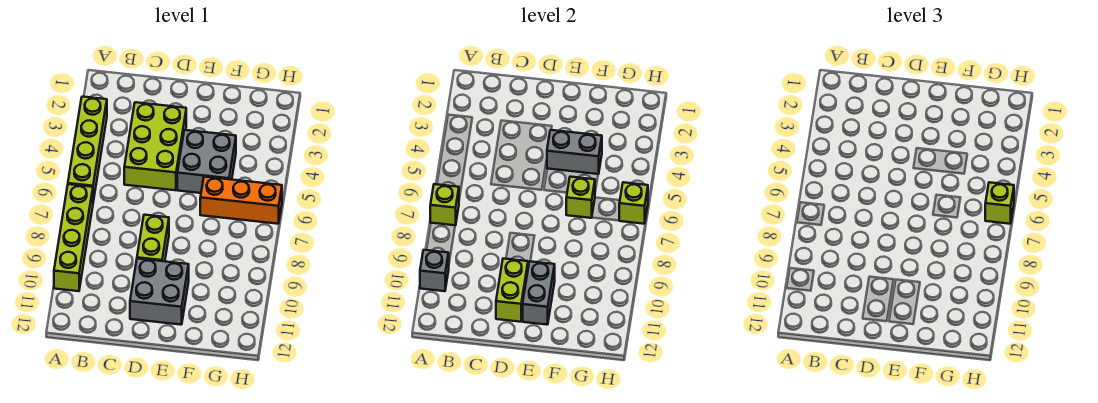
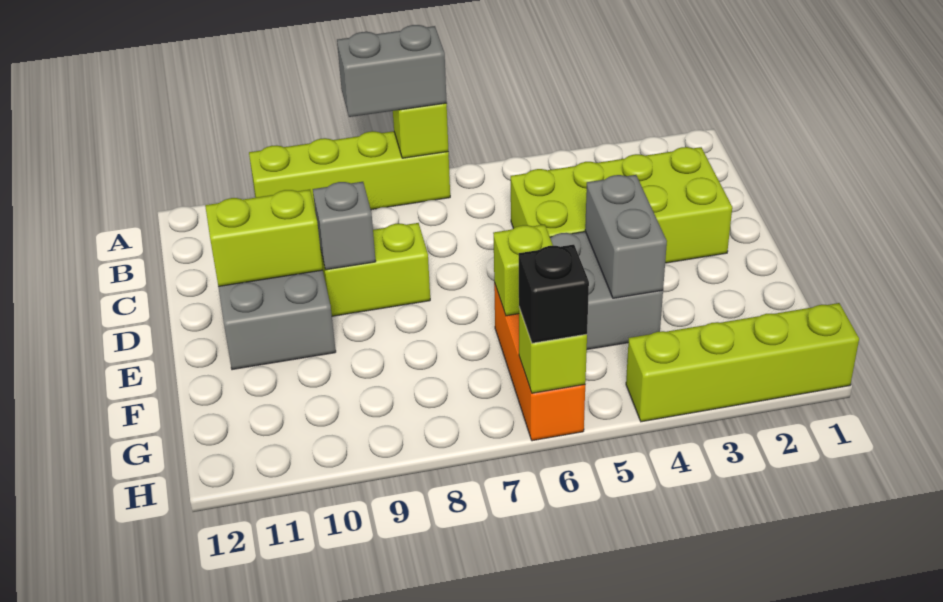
lime brick A3:A6 level 1 -> lime brick H1:H4 level 1
grey brick A10 level 2 -> grey brick D9 level 2
lime brick C3:D5 level 1 -> lime brick C2:D5 level 1
grey brick E10:E11 level 2 -> grey brick A7:A8 level 3
lime brick H6 level 3 -> black brick H6 level 3

